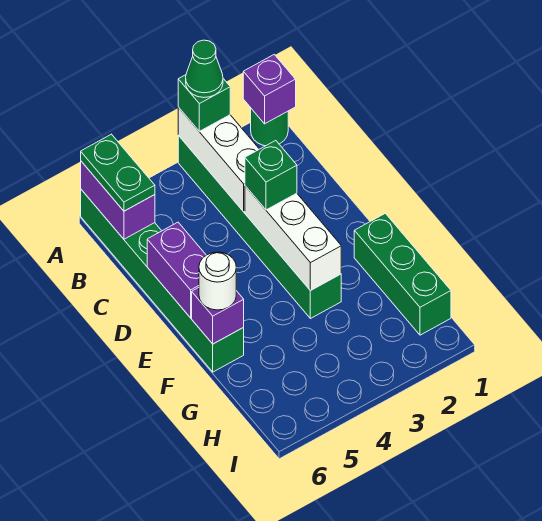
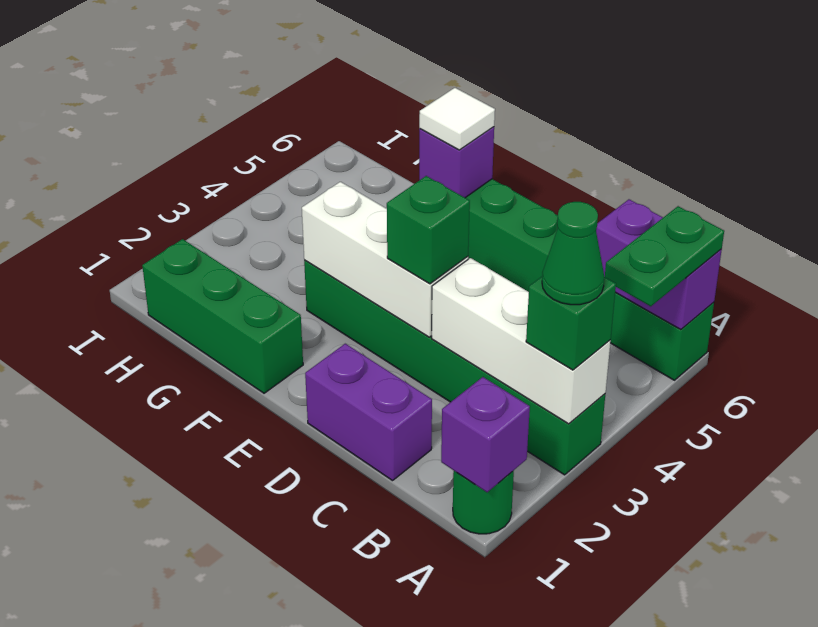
green plate A6:B6 level 3 -> green plate A5:A6 level 3
purple brick D6:E6 level 2 -> purple brick C1:D1 level 1
white round brick F6 level 3 -> white tile F6 level 3

